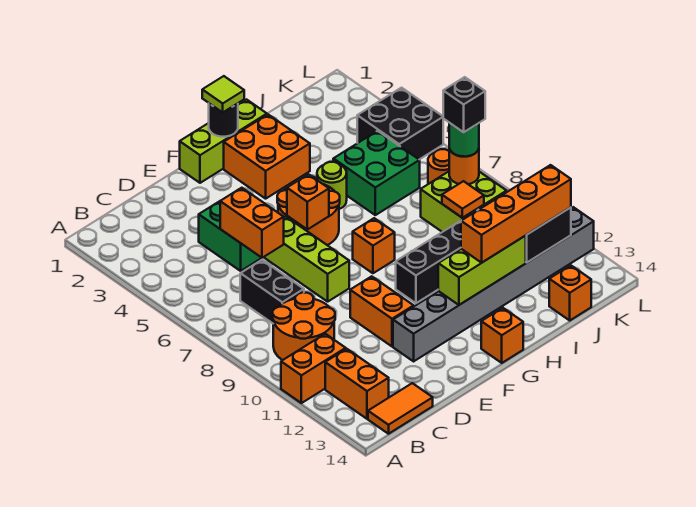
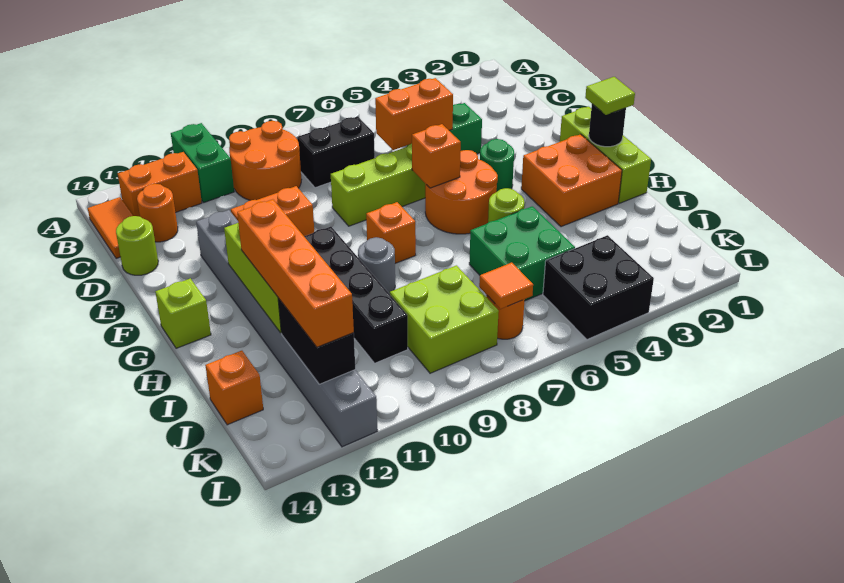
orange brick A11:B11 level 1 -> green brick A11:B11 level 1
none -> lime round brick D14 level 1
orange brick G14 level 1 -> lime brick G14 level 1
none -> grey round brick H9 level 1
orange tile J9 level 2 -> orange tile K7 level 2
orange round brick K8 level 2 -> orange round brick C13 level 1
green round brick K8 level 3 -> green round brick F4 level 1
black brick K8 level 4 -> none

